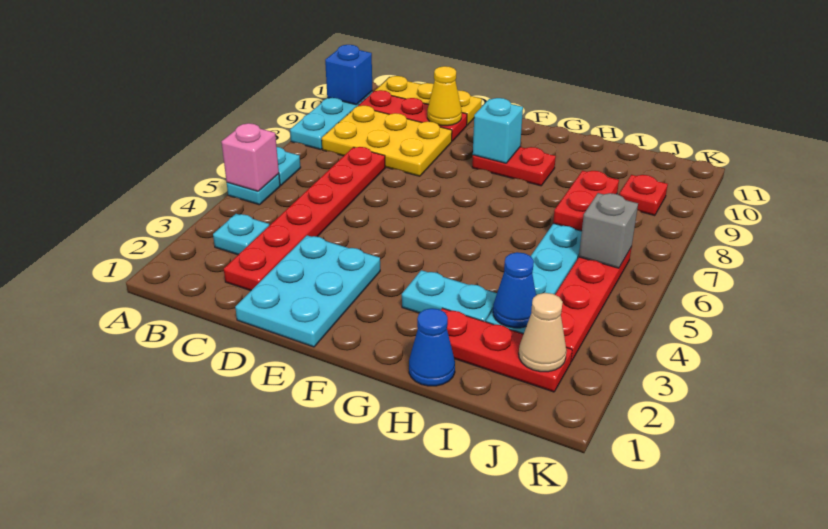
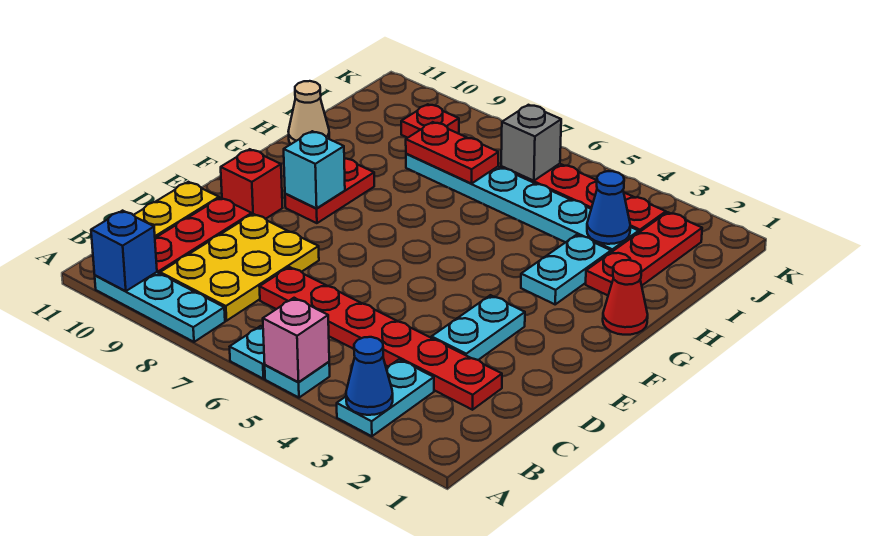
cyan plate B3 level 1 -> cyan plate A3:B3 level 1
cyan plate D1:E3 level 1 -> cyan plate D3:E3 level 1
yellow cone D10 level 2 -> none
none -> red brick E10 level 1
none -> red cone G1 level 1
blue cone H1 level 1 -> blue cone A3 level 2
tan cone J2 level 2 -> tan cone H11 level 1

